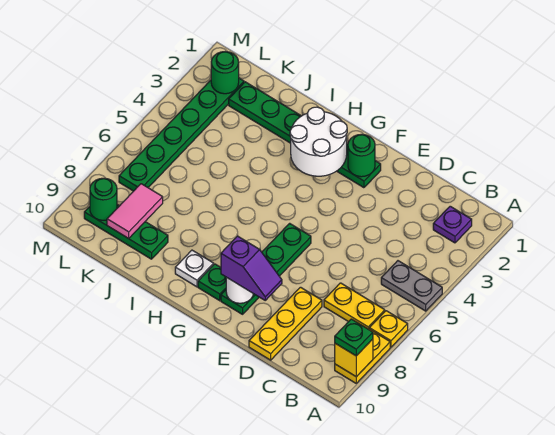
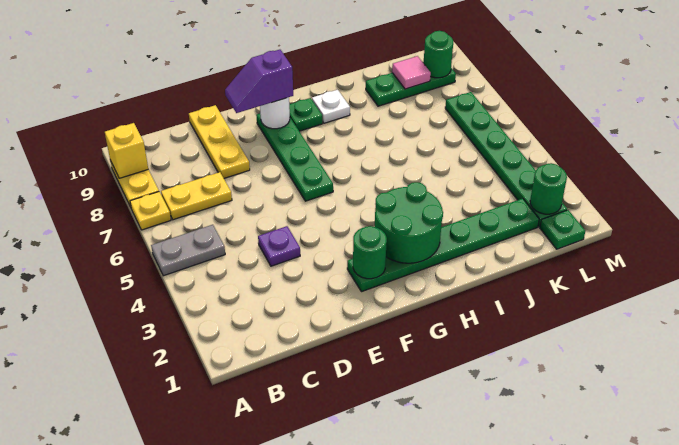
green plate A9 level 3 -> green plate L1 level 1
purple plate B2 level 1 -> purple plate D4 level 1
white round brick G2:H3 level 2 -> green round brick G2:H3 level 2
pink tile K8:K9 level 2 -> pink tile K9 level 2

